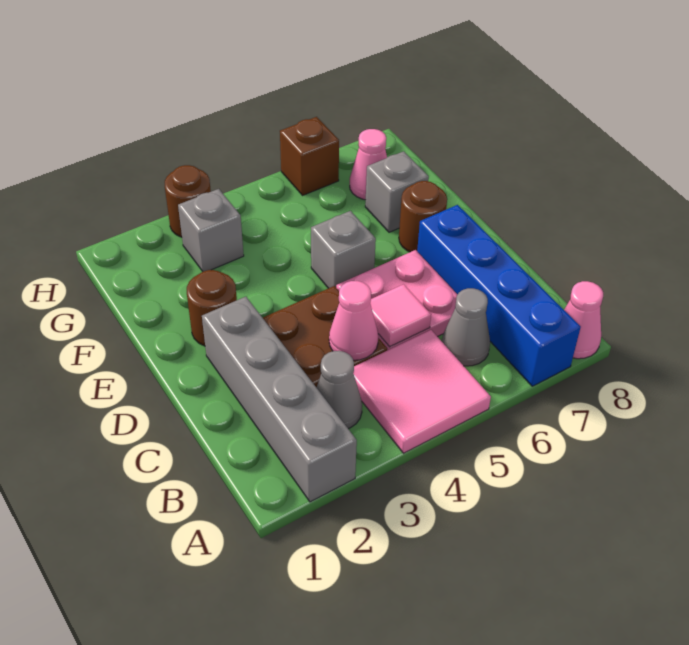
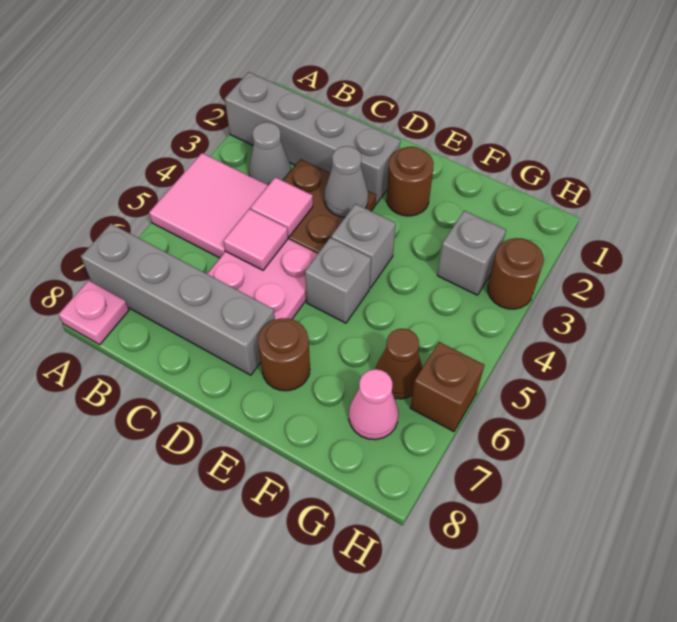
blue brick A7:D7 level 1 -> grey brick A7:D7 level 1
pink cone A8 level 1 -> pink plate A8 level 1
grey cone B6 level 1 -> grey cone D3 level 2
pink cone C4 level 2 -> pink tile C4 level 2
grey brick F7 level 1 -> grey brick E4 level 1
none -> brown cone G6 level 1

